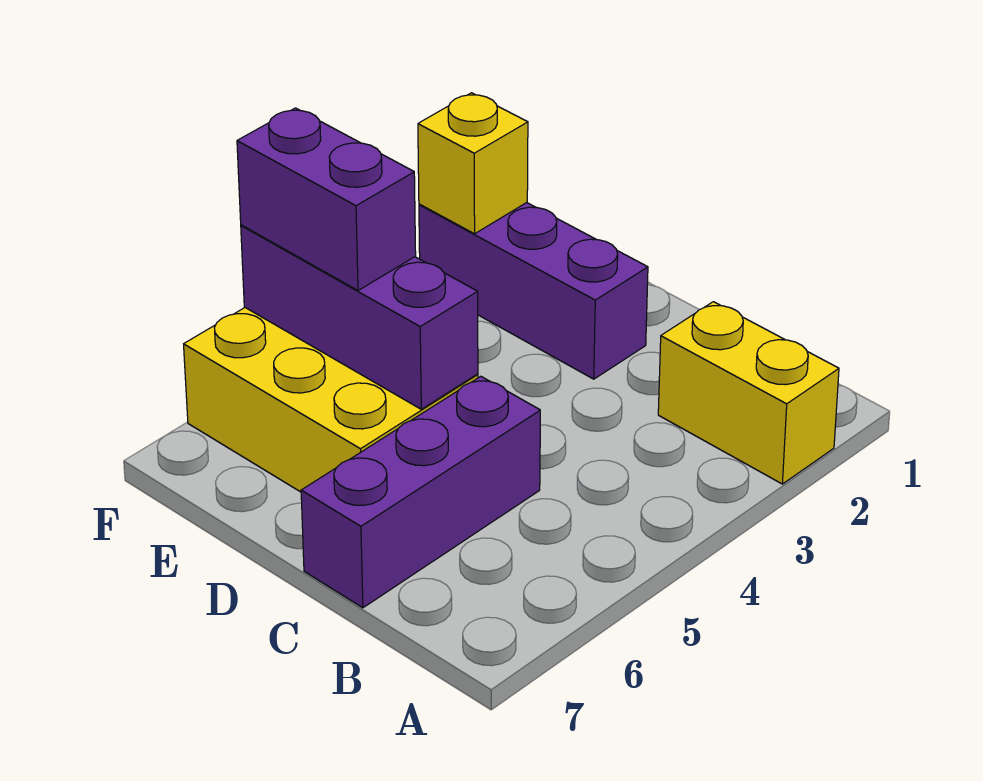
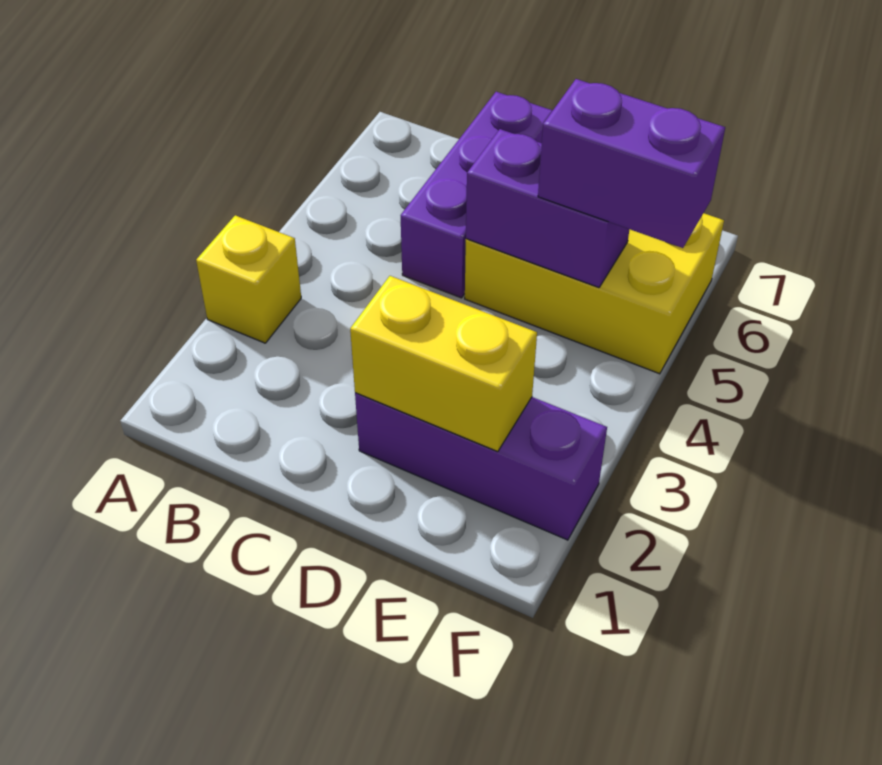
yellow brick A2:B2 level 1 -> yellow brick D2:E2 level 2
purple brick D5:F5 level 2 -> purple brick D5:E5 level 2
yellow brick F2 level 2 -> yellow brick A3 level 1

